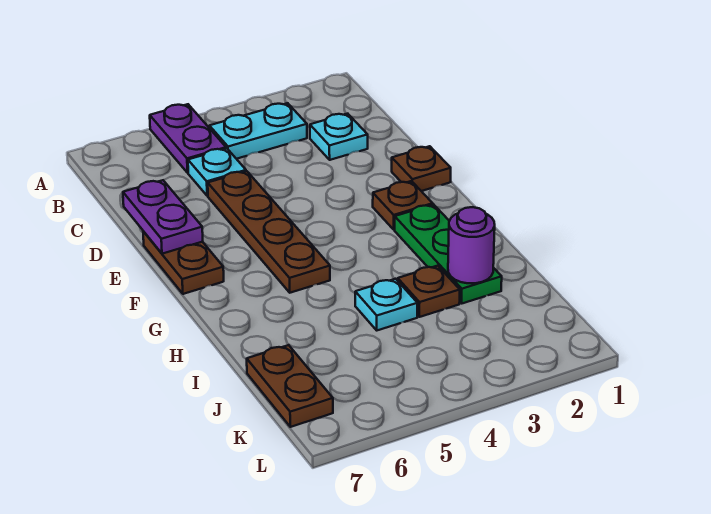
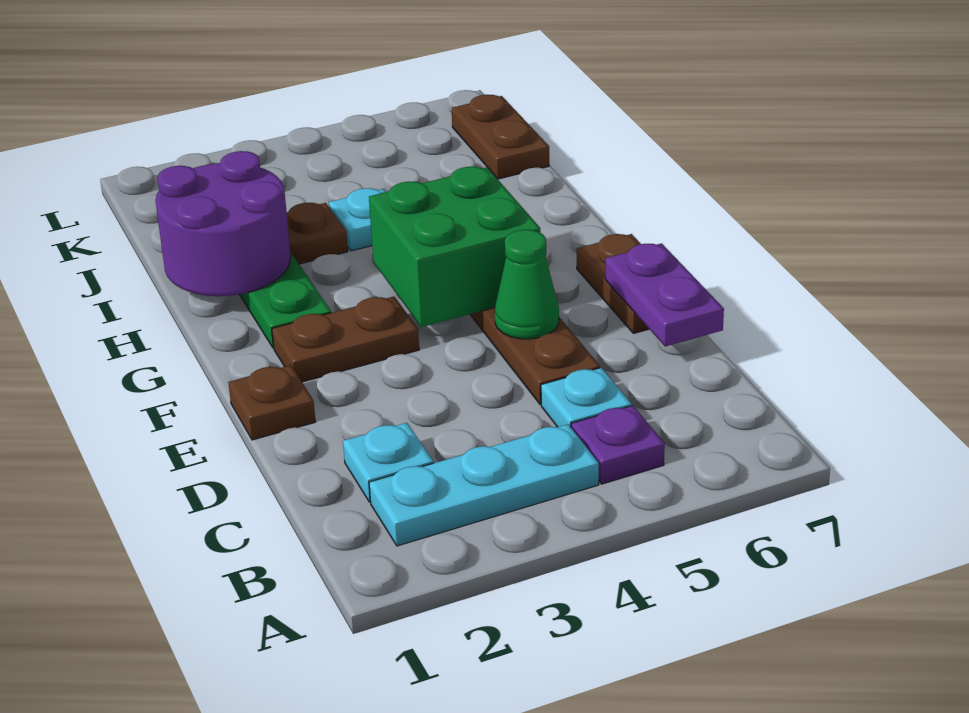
purple plate A5:B5 level 1 -> purple plate B5 level 1
cyan plate B3:B4 level 1 -> cyan plate B2:B4 level 1
none -> green cone E5 level 2
brown plate F2 level 1 -> brown plate F2:F3 level 1
none -> green brick F4:G5 level 2
purple round brick I2 level 2 -> purple round brick H1:I2 level 2

